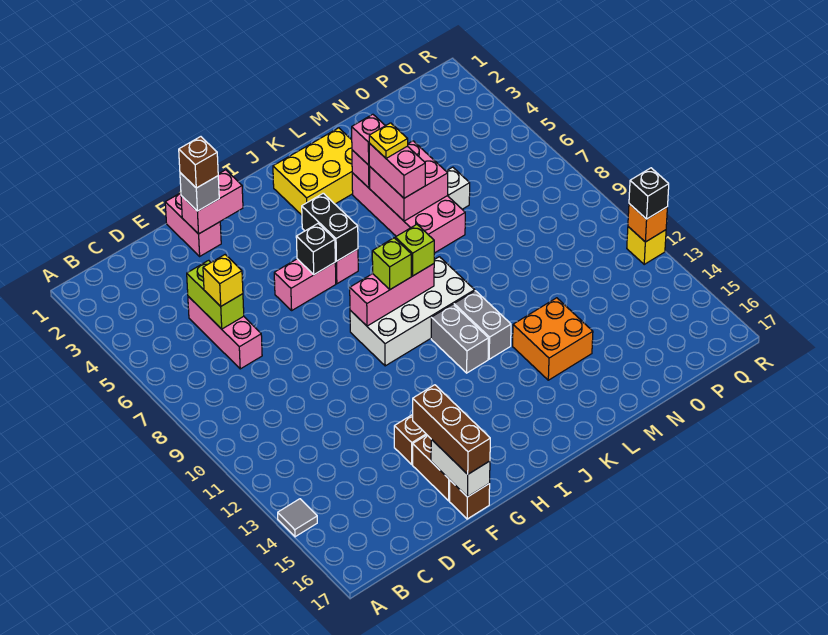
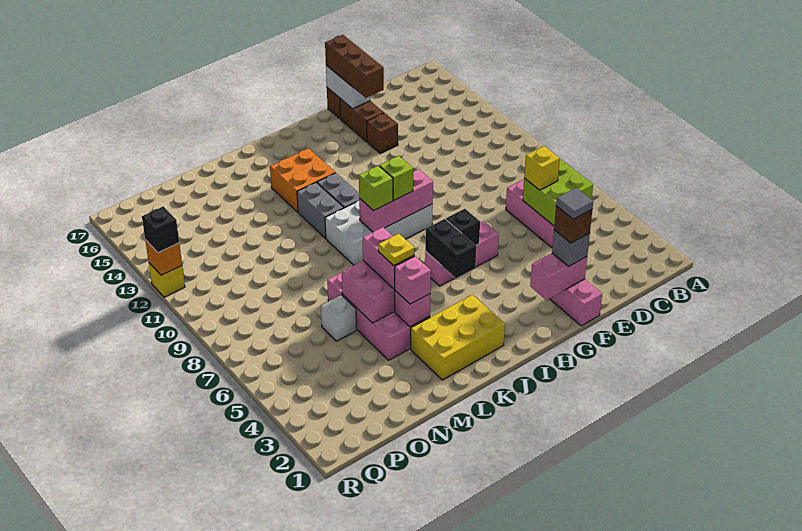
grey tile A14 level 1 -> grey tile F2 level 5
lime brick D5:D6 level 2 -> lime brick C5:D6 level 2
orange brick L13:M14 level 1 -> orange brick J13:K14 level 1

